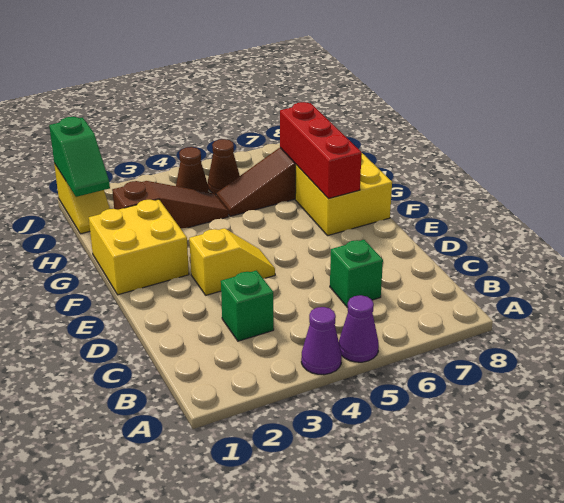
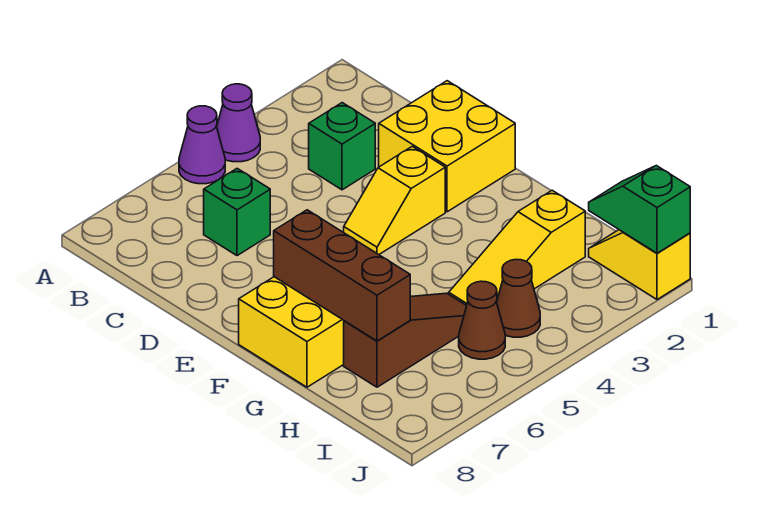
yellow brick F1:G2 level 1 -> yellow brick D1:E2 level 1
red brick F7:H7 level 2 -> brown brick F7:H7 level 2
brown slope H2:H4 level 1 top 2 -> yellow slope H2:H4 level 1 top 2

